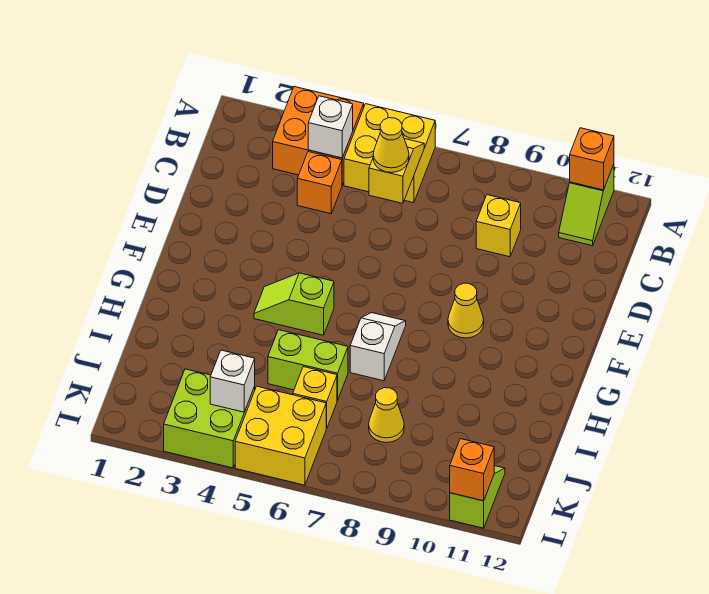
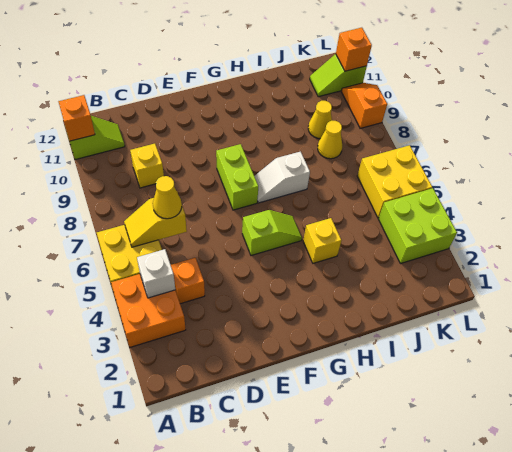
yellow cone F9 level 1 -> yellow cone J9 level 1
lime slope G4:G5 level 1 top 5 -> lime slope F5:G5 level 1 top F
lime brick I5:I6 level 1 -> lime brick F7:F8 level 1
yellow brick J6 level 1 -> yellow brick H4 level 1
white brick K4 level 2 -> none
none -> orange slope L9:L10 level 1 top 9

